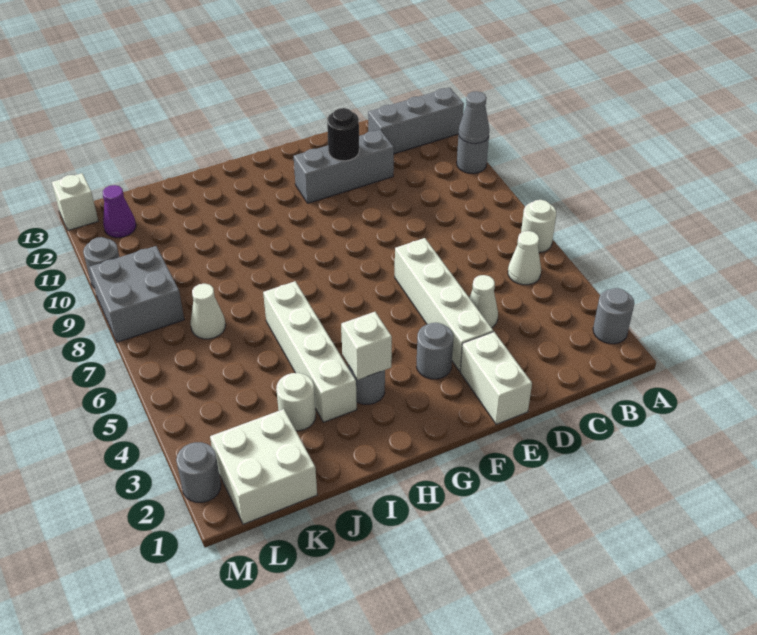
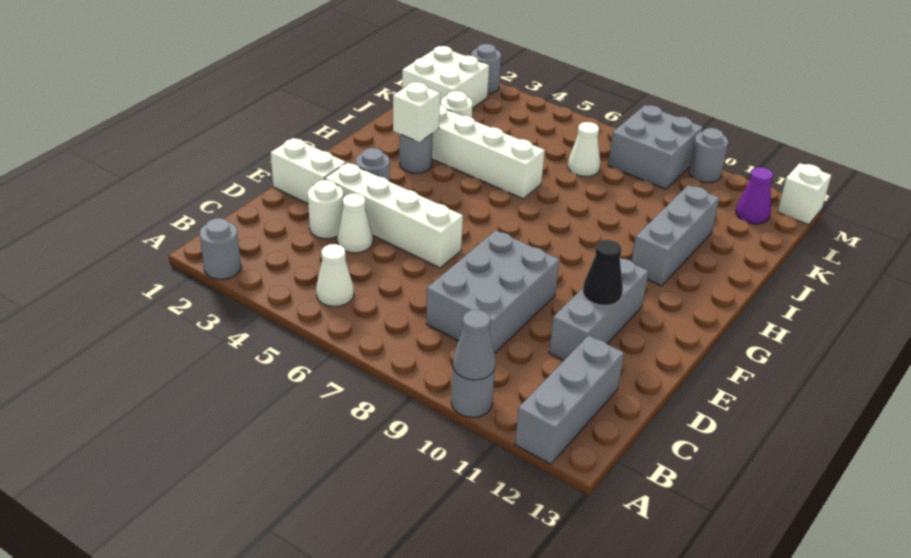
white round brick A6 level 1 -> white round brick D3 level 1
none -> grey brick C8:E9 level 1
black round brick E11 level 2 -> black cone E11 level 2
none -> grey brick H11:J11 level 1

